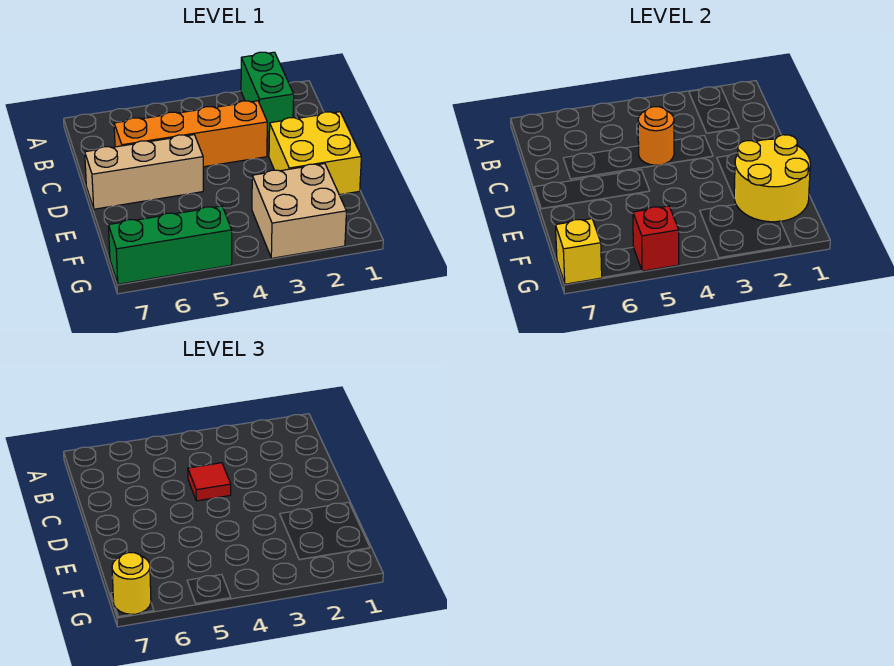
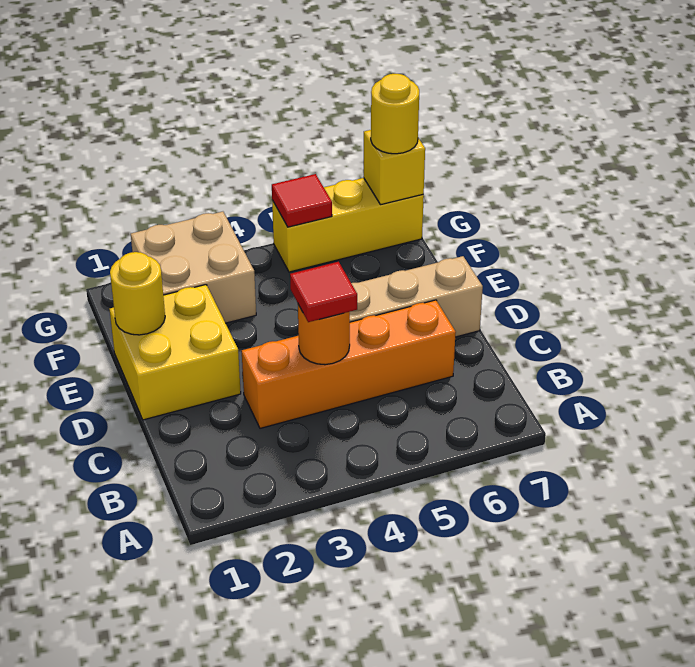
green brick A2:B2 level 1 -> none
yellow round brick E1:F2 level 2 -> yellow round brick E1 level 2
green brick G5:G7 level 1 -> yellow brick G5:G7 level 1
red brick G5 level 2 -> red tile G5 level 2

